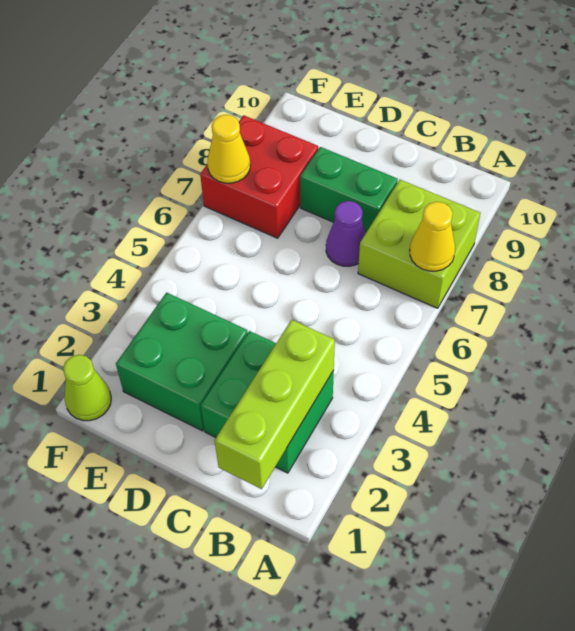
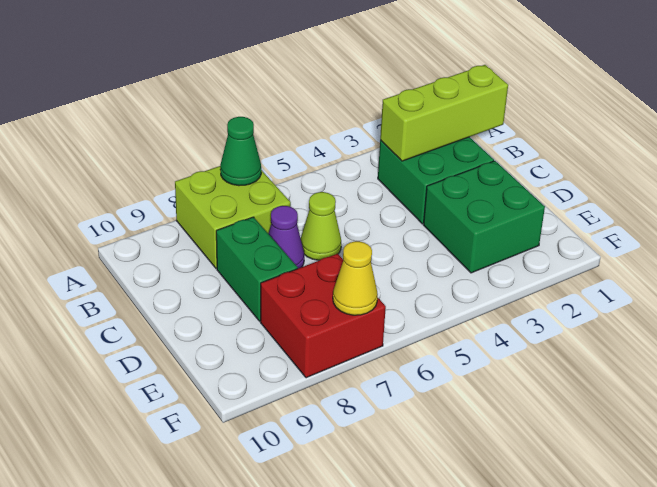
yellow cone A7 level 2 -> green cone A7 level 2
lime cone F1 level 1 -> lime cone C6 level 1

